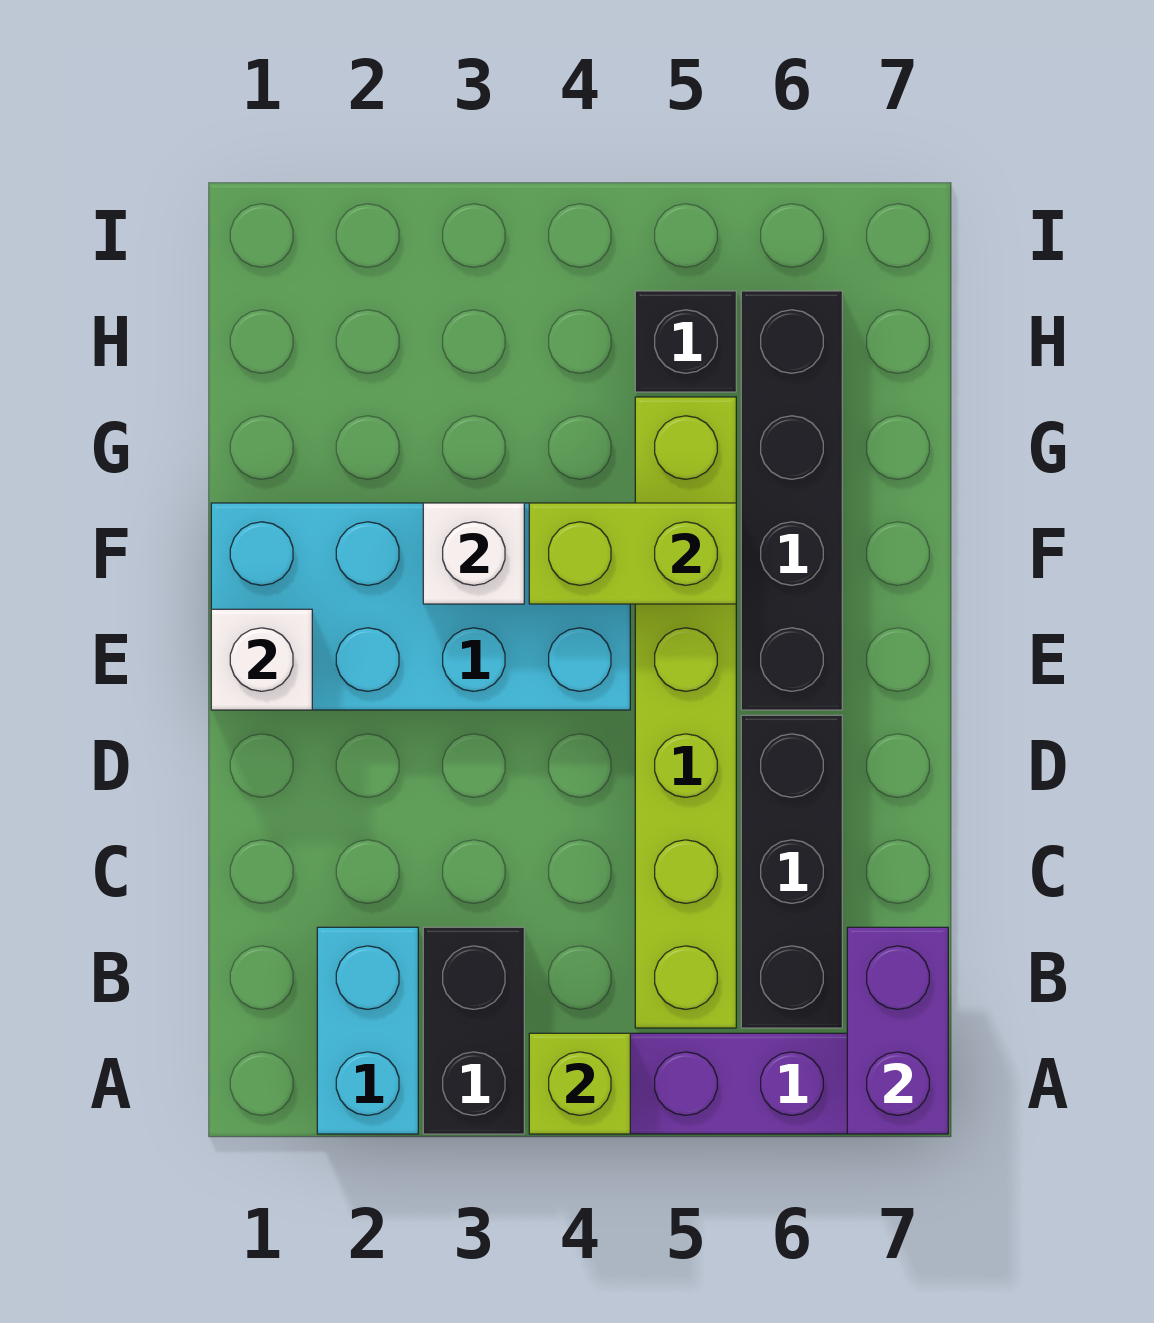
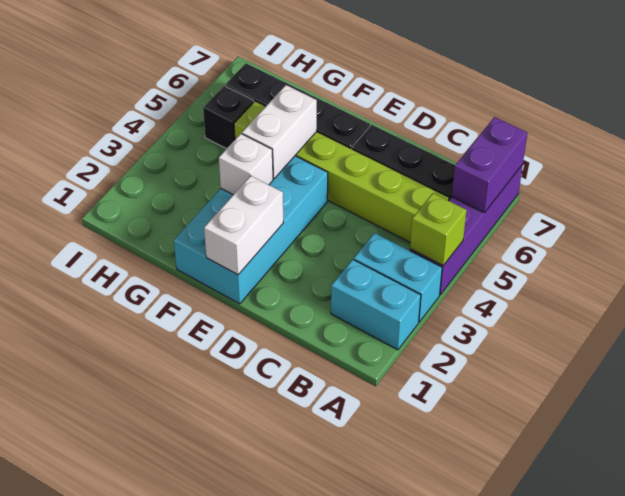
black brick A3:B3 level 1 -> cyan brick A3:B3 level 1
purple brick A7:B7 level 2 -> purple brick A6:A7 level 2
white brick E1 level 2 -> white brick E1:E2 level 2
lime brick F4:F5 level 2 -> white brick F4:F5 level 2

